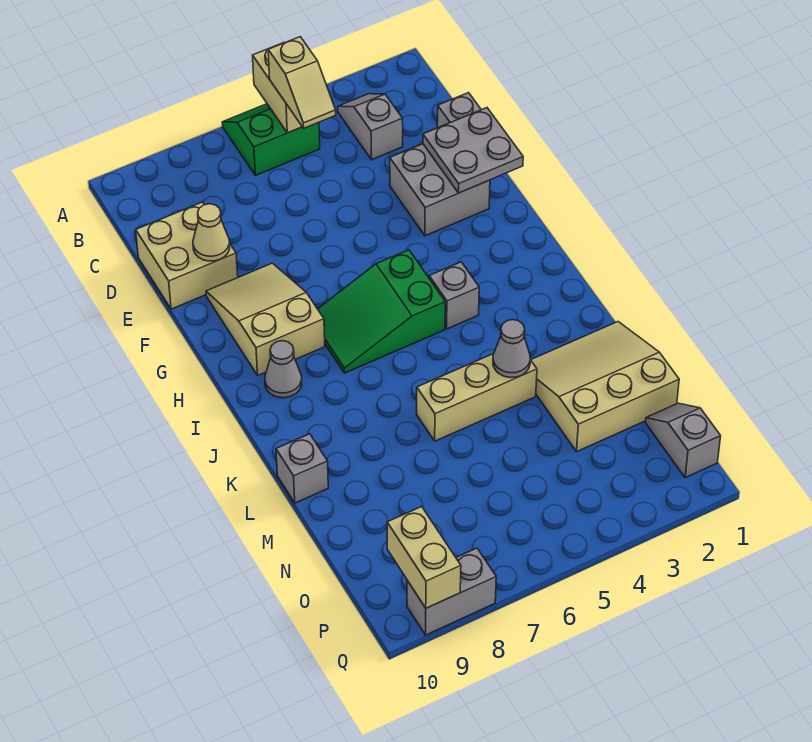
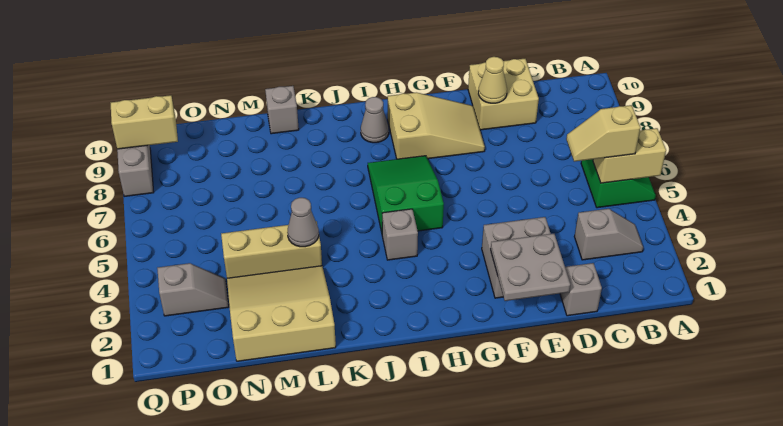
tan slope L1:N3 level 1 top N -> tan slope L1:N3 level 1 top 1
tan brick L4:L6 level 1 -> tan brick L4:N4 level 1
grey slope O1:P1 level 1 top P -> grey slope O3:P3 level 1 top P

